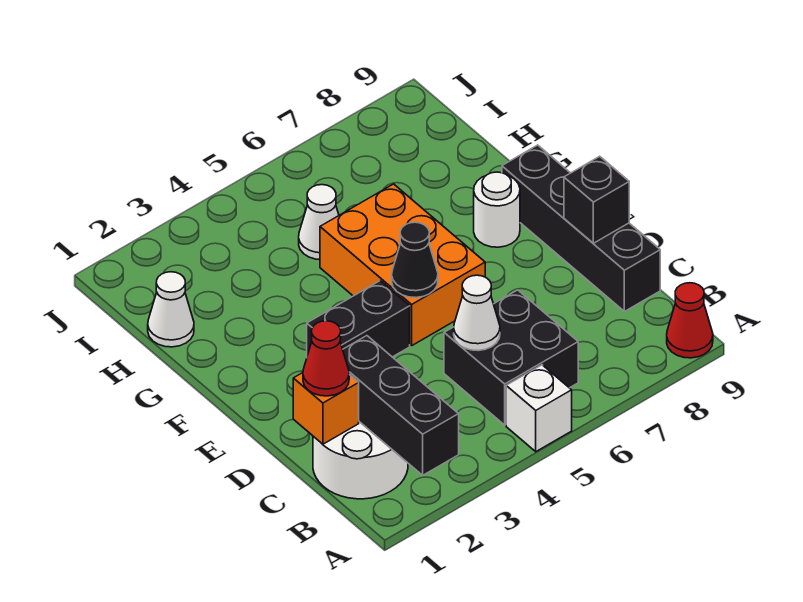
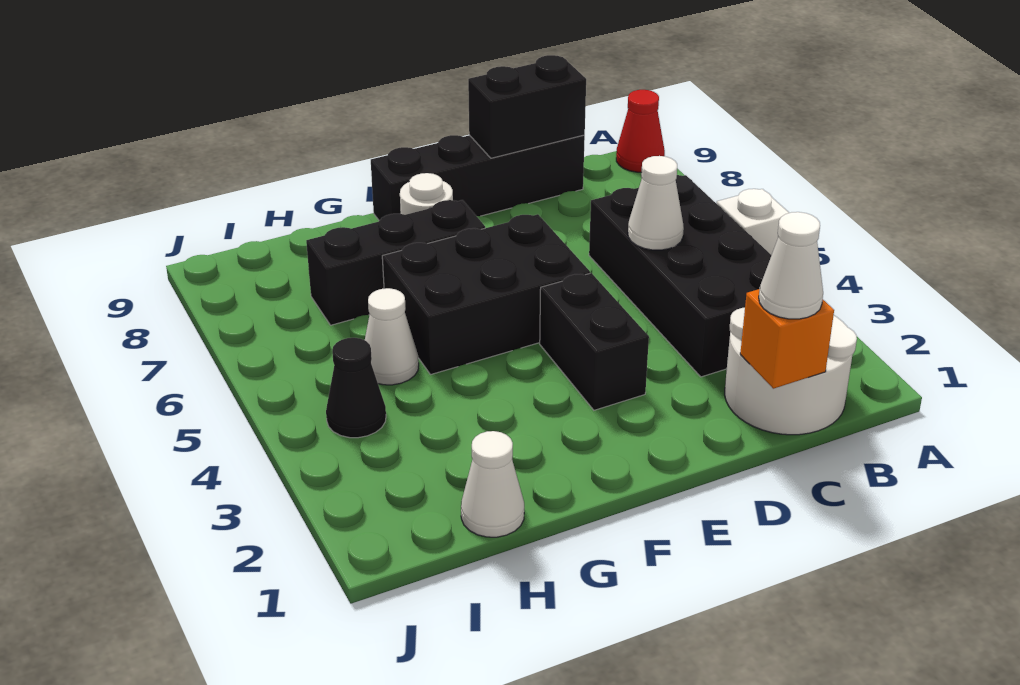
black brick A2:C2 level 2 -> black brick F7:H7 level 1
black brick B5:C6 level 1 -> black brick B3:C6 level 1
red cone C1 level 3 -> white cone C1 level 3
black brick D9 level 2 -> black brick C9:D9 level 2
orange brick E5:G6 level 1 -> black brick E5:G6 level 1
black cone E5 level 2 -> black cone I4 level 1

